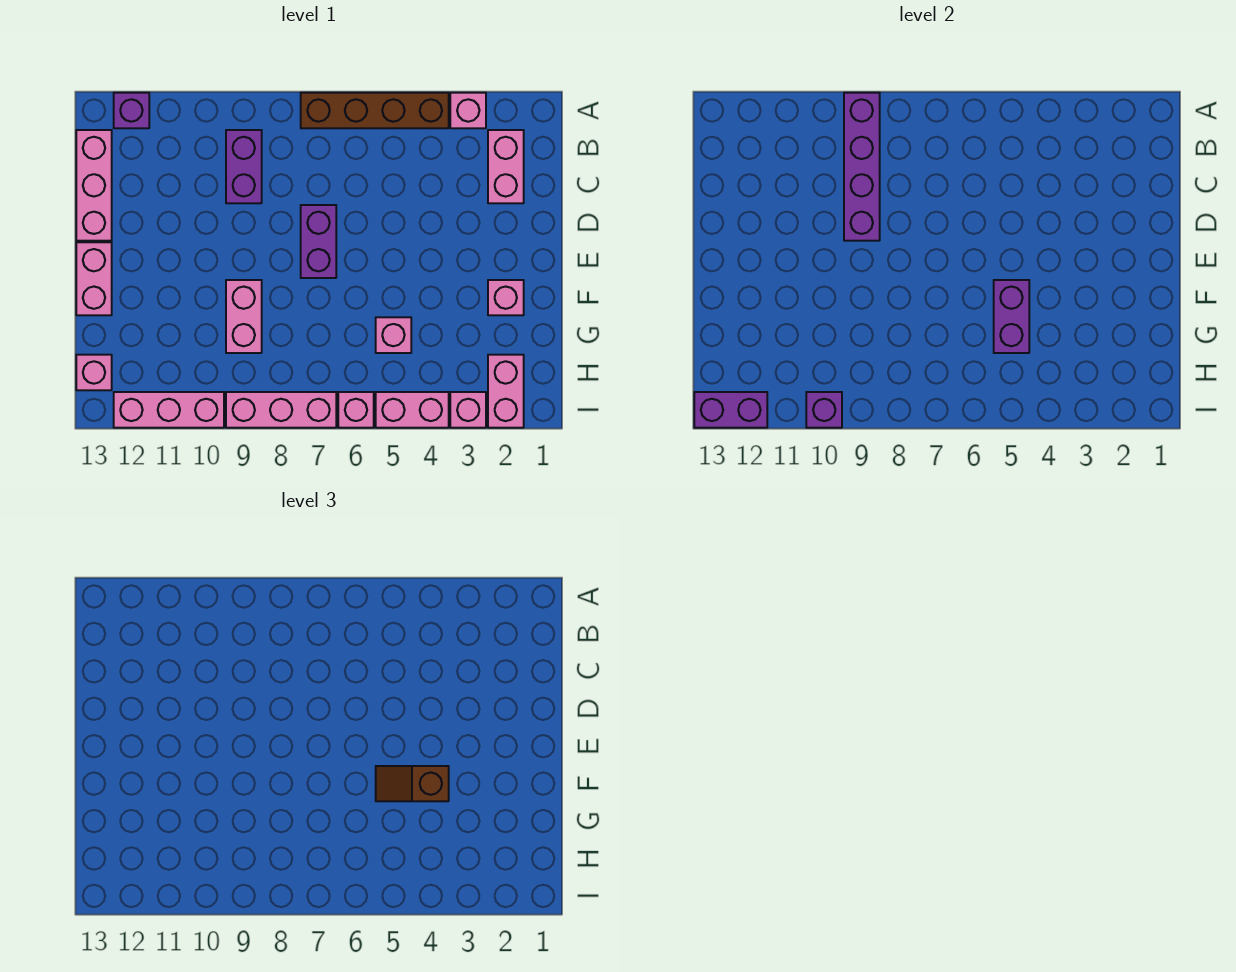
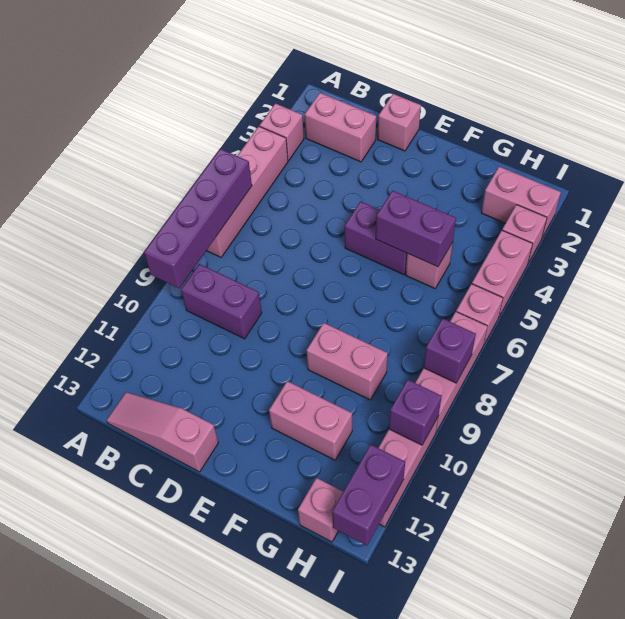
brown brick A4:A7 level 1 -> pink brick A4:A7 level 1
purple brick A9:D9 level 2 -> purple brick A6:A9 level 2
purple brick A12 level 1 -> purple brick I8 level 2
pink brick B13:D13 level 1 -> pink slope B13:D13 level 1 top D
purple brick D7:E7 level 1 -> purple brick E5:F5 level 1
pink brick E13:F13 level 1 -> pink brick F11:G11 level 1
pink brick F2 level 1 -> pink brick D1 level 1
brown slope F4:F5 level 3 top 4 -> none

